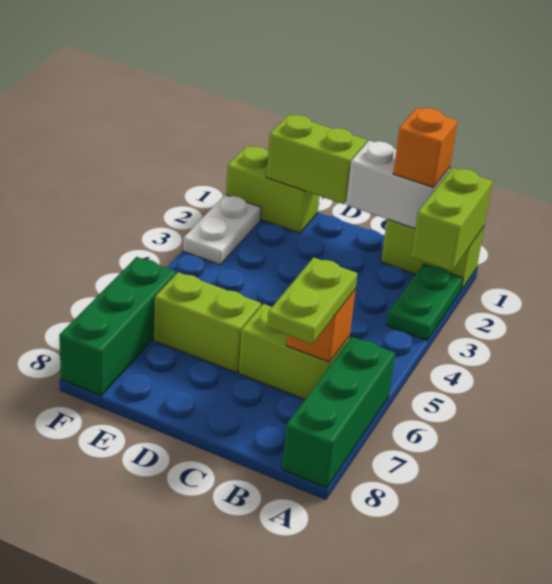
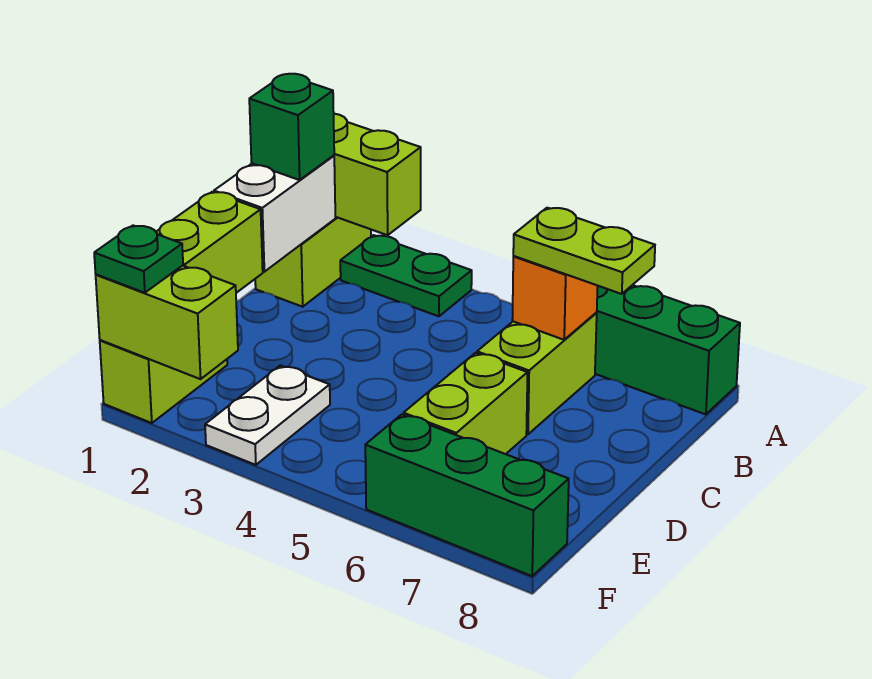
orange brick B1 level 3 -> green brick B1 level 3
none -> lime brick F1:F2 level 2
none -> green plate F1 level 3
white plate F2:F3 level 1 -> white plate E3:F3 level 1

